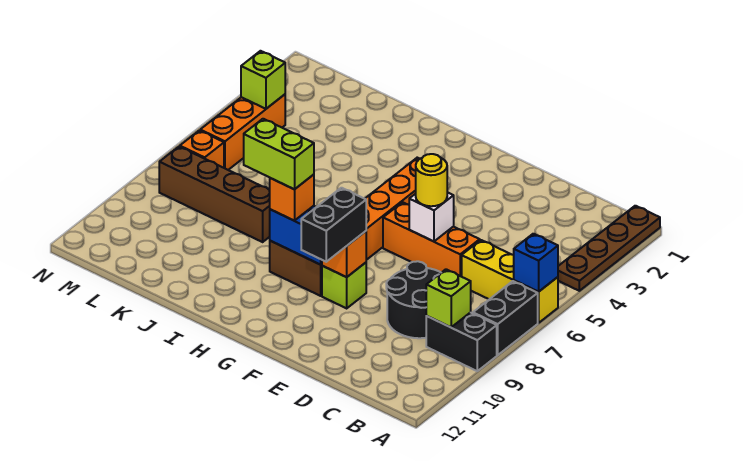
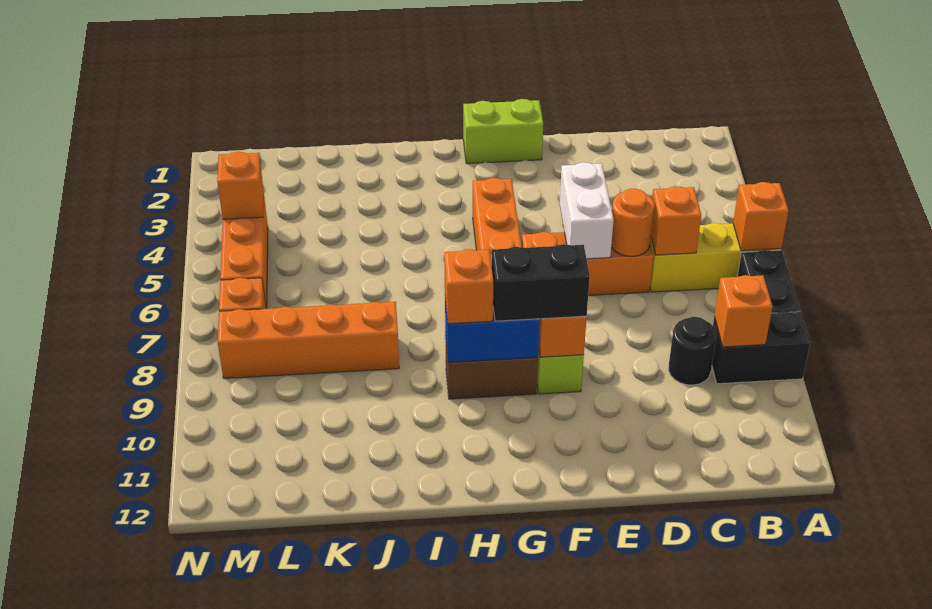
brown plate A1:A4 level 1 -> none
blue brick A6 level 2 -> orange brick A6 level 2
lime brick B9 level 2 -> orange brick B9 level 2
none -> orange brick C6 level 2
black round brick C8:D9 level 1 -> black round brick C9 level 1
none -> orange round brick D6 level 2
white brick E6 level 2 -> white brick E5:E6 level 2
yellow round brick E6 level 3 -> none
black brick F9:F10 level 3 -> black brick F9:G9 level 3
lime brick H9:I9 level 4 -> lime brick F1:G1 level 1
brown brick J8:M8 level 1 -> orange brick J8:M8 level 1
lime brick M4 level 2 -> orange brick M4 level 2

